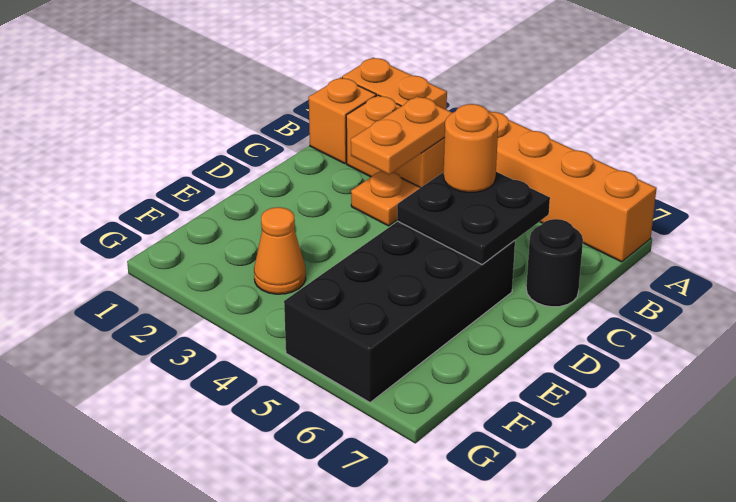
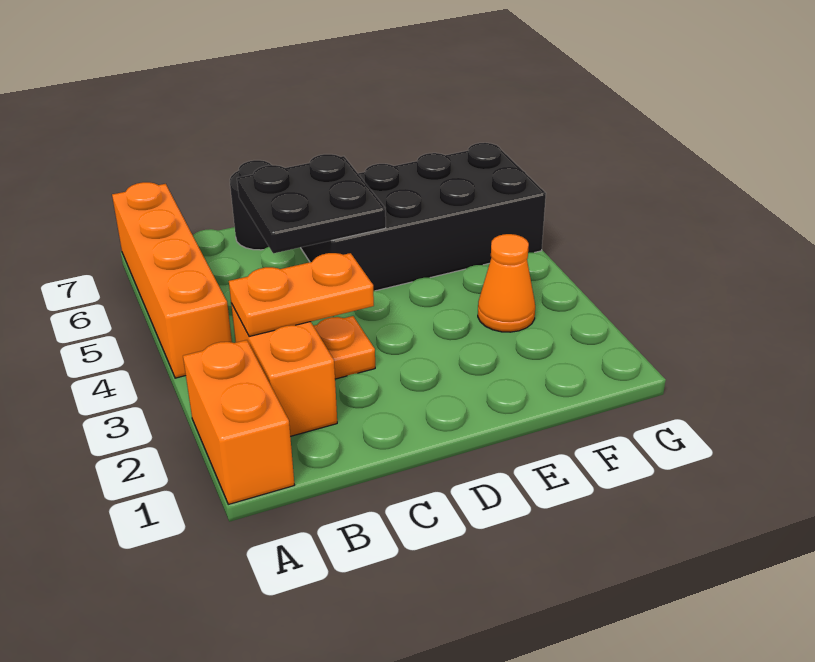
orange brick B1 level 1 -> none
orange round brick C5 level 3 -> none

